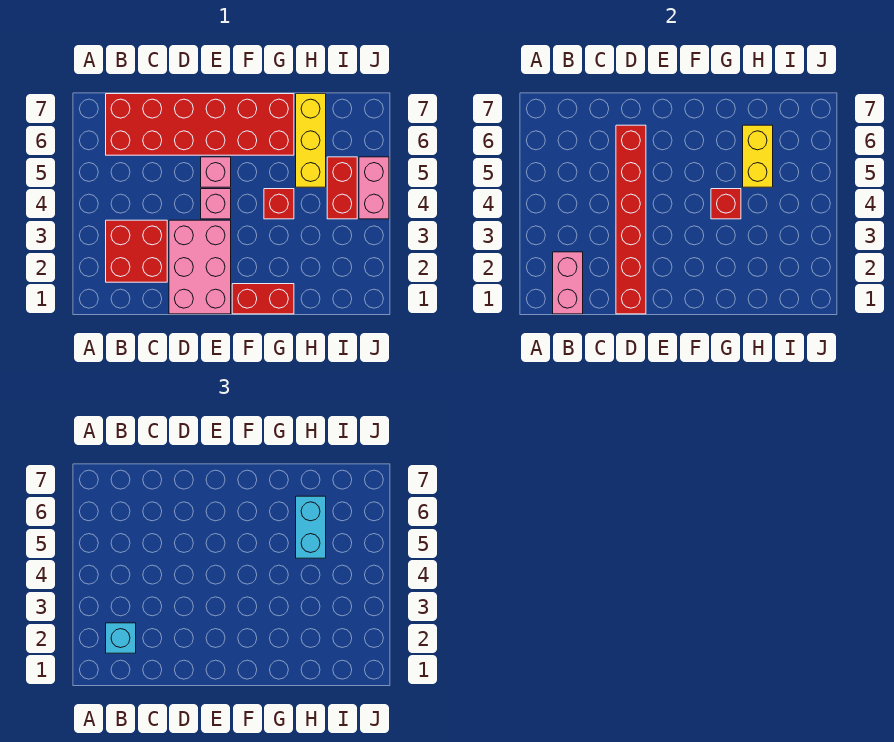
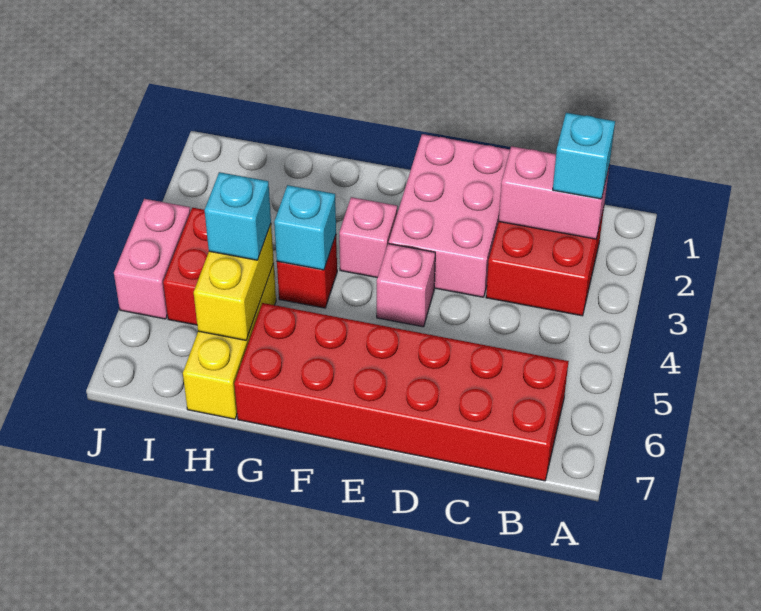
pink brick B1:B2 level 2 -> pink brick B2:C2 level 2
red brick D1:D6 level 2 -> none
pink brick E5 level 1 -> pink brick F3 level 1
red brick F1:G1 level 1 -> none
red brick G4 level 2 -> cyan brick G4 level 2
cyan brick H5:H6 level 3 -> cyan brick H5 level 3

